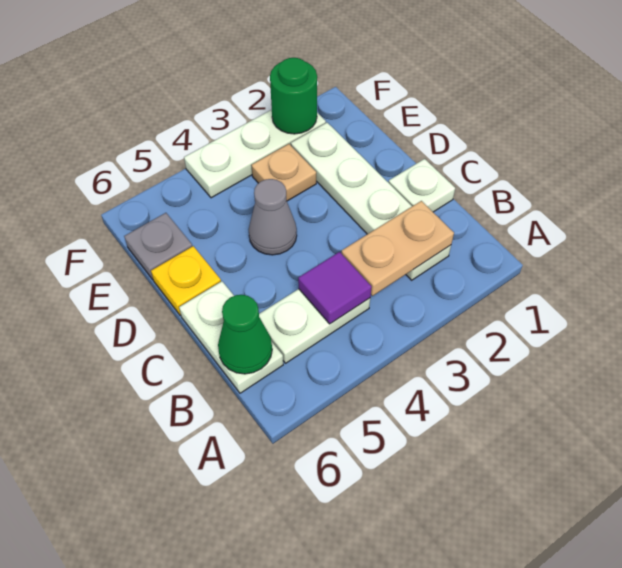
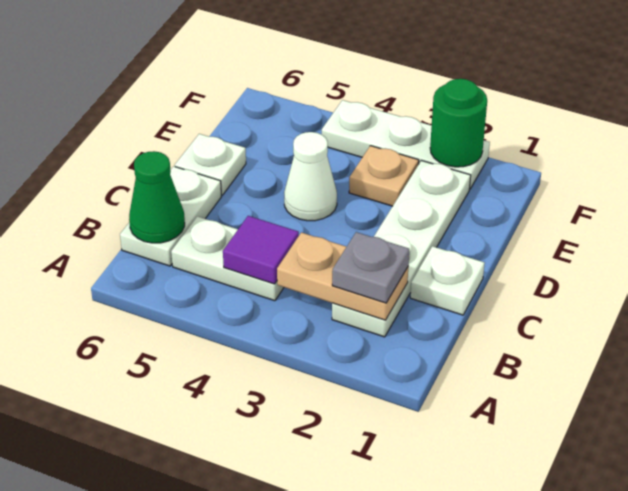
grey cone D4 level 1 -> white cone D4 level 1
yellow plate D6 level 1 -> white plate D6 level 1
grey plate E6 level 1 -> grey plate B2 level 3

